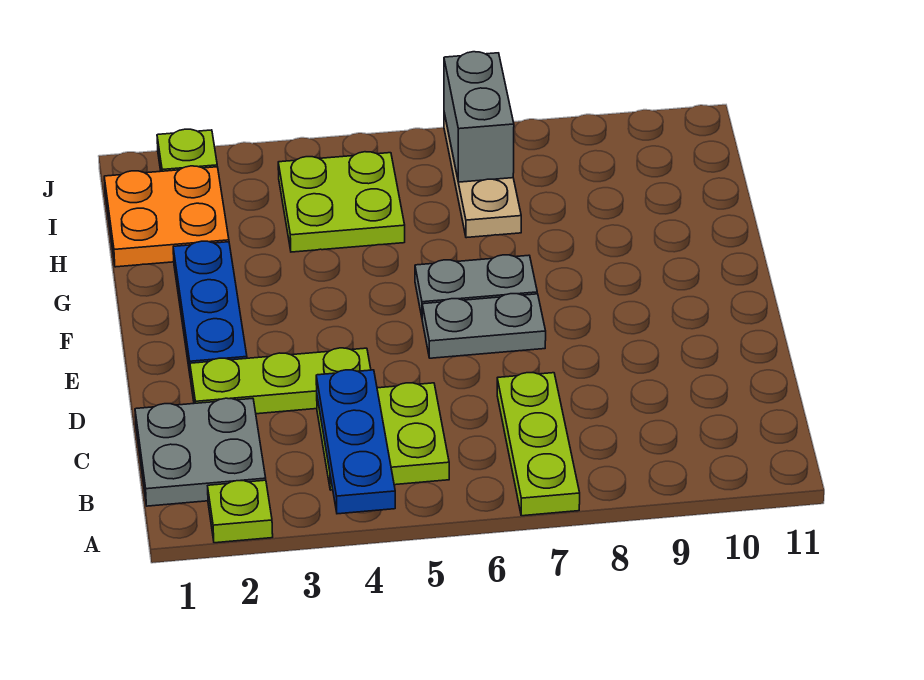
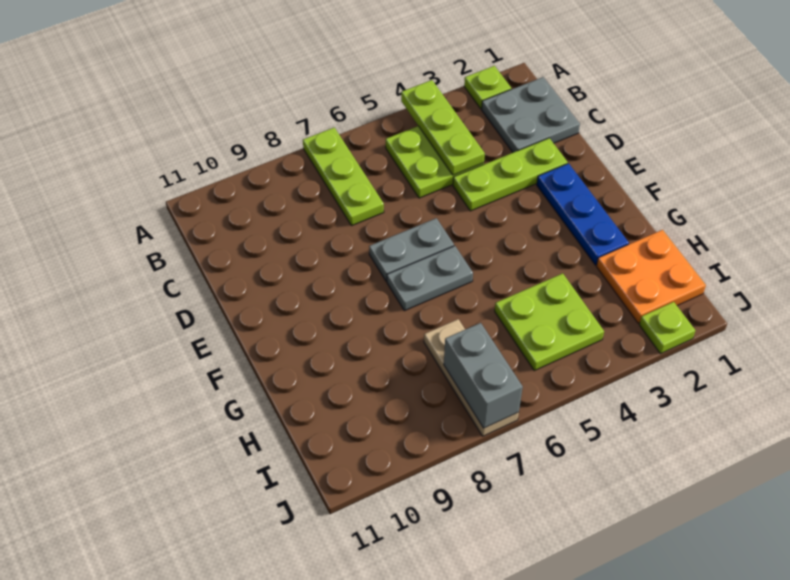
blue plate A4:C4 level 2 -> lime plate A4:C4 level 2

